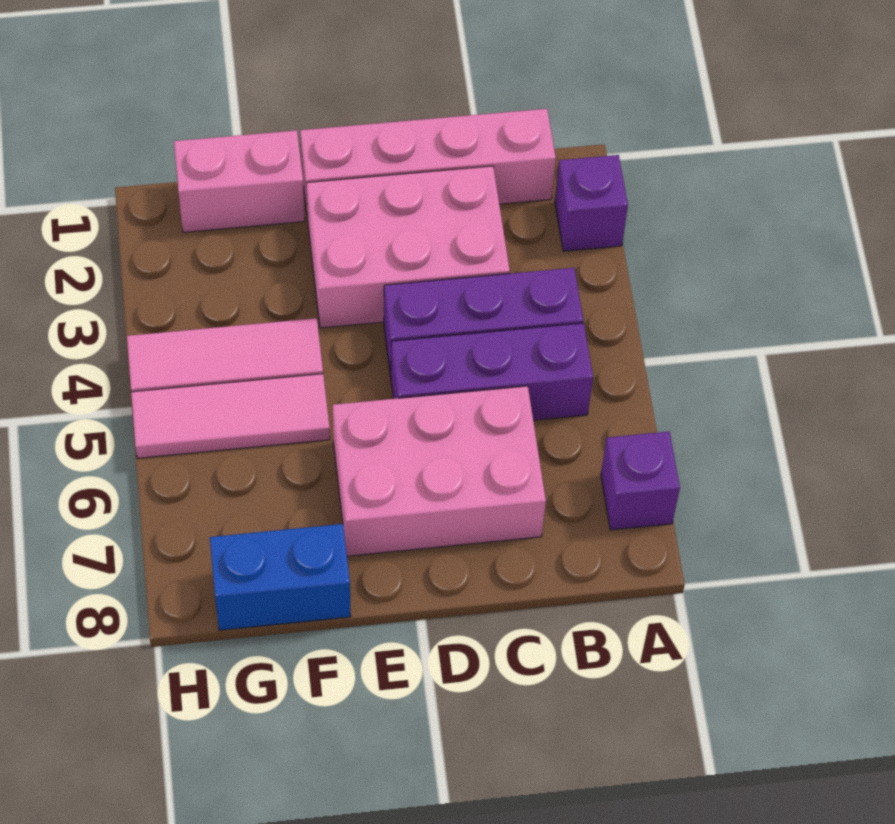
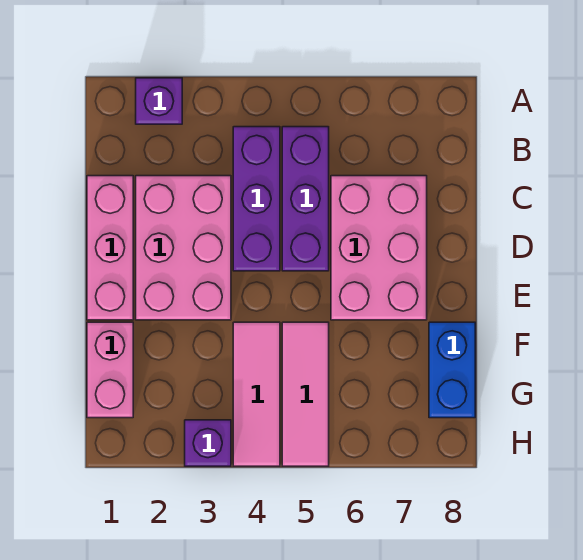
purple brick A7 level 1 -> purple brick H3 level 1
pink brick B1:E1 level 1 -> pink brick C1:E1 level 1

